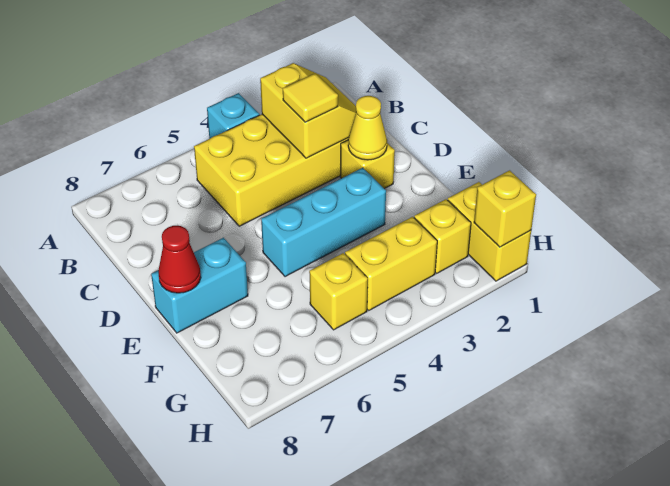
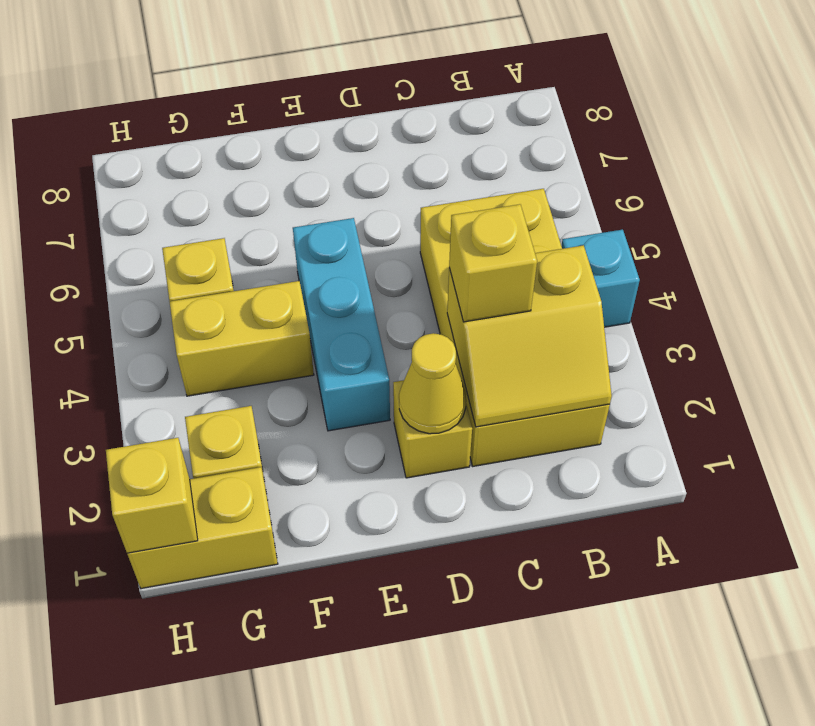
yellow tile C3 level 3 -> yellow brick C3 level 3
cyan brick E7:E8 level 1 -> none
red cone E8 level 2 -> none
yellow brick G3:G4 level 1 -> yellow brick F4:G4 level 1

